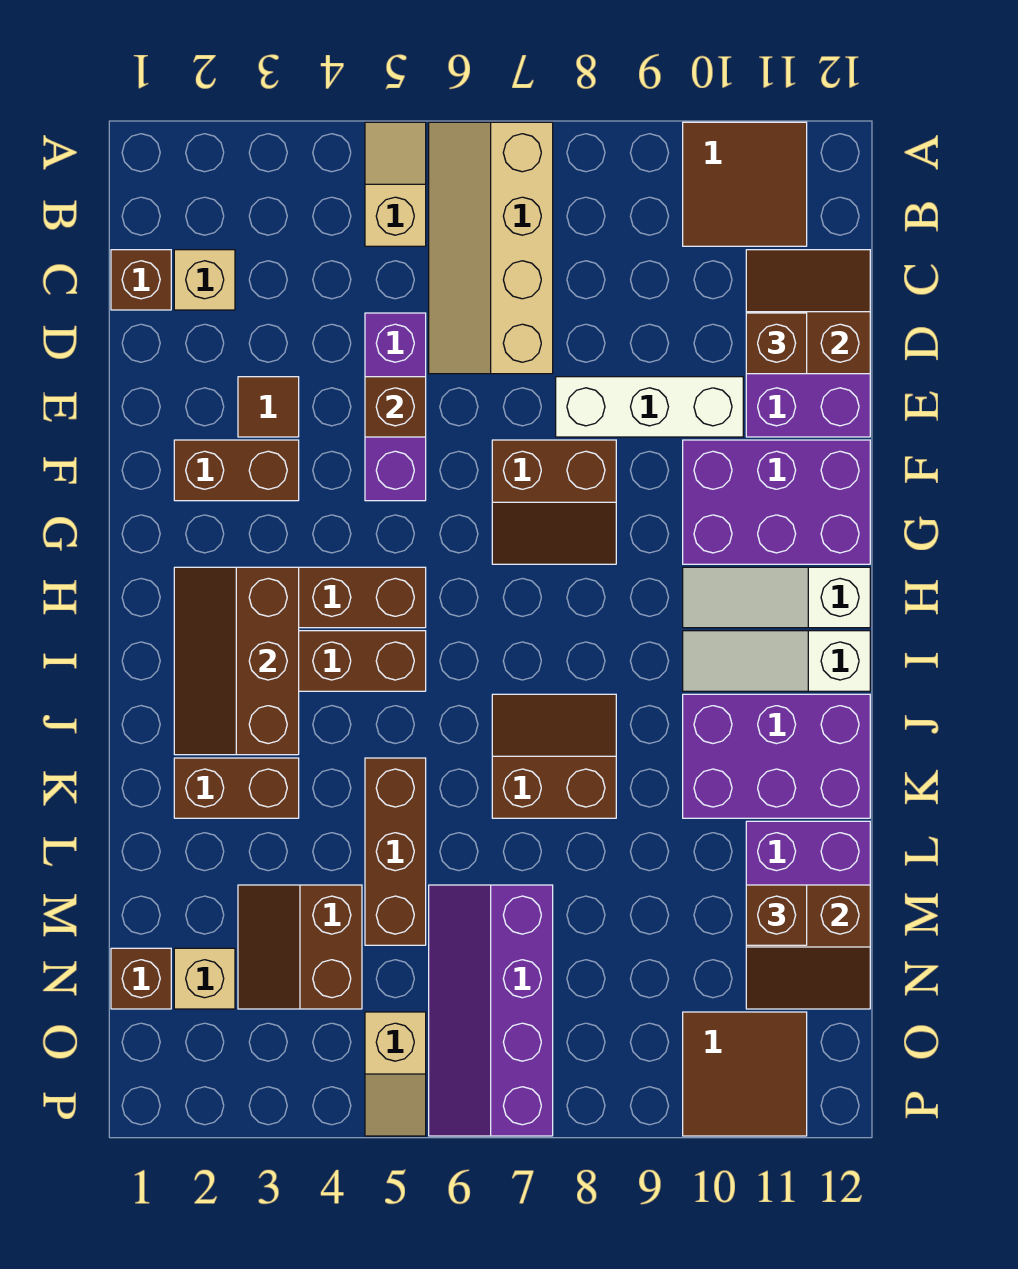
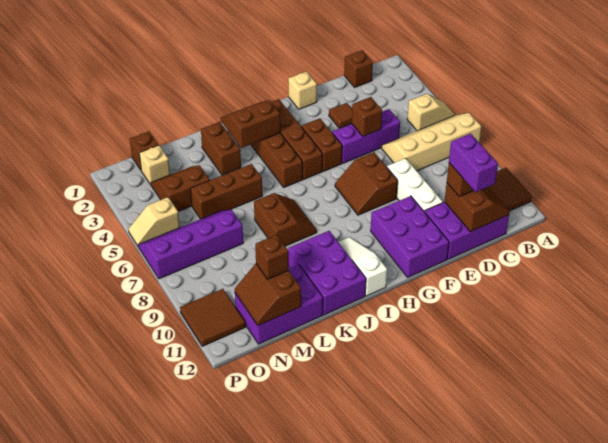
tan brick C2 level 1 -> tan brick F1 level 1
none -> purple brick D11:D12 level 4
brown brick F2:F3 level 1 -> brown brick G4:G5 level 1
brown slope H2:J3 level 2 top 3 -> brown slope I2:J3 level 2 top 3
white slope H10:H12 level 1 top 12 -> none

